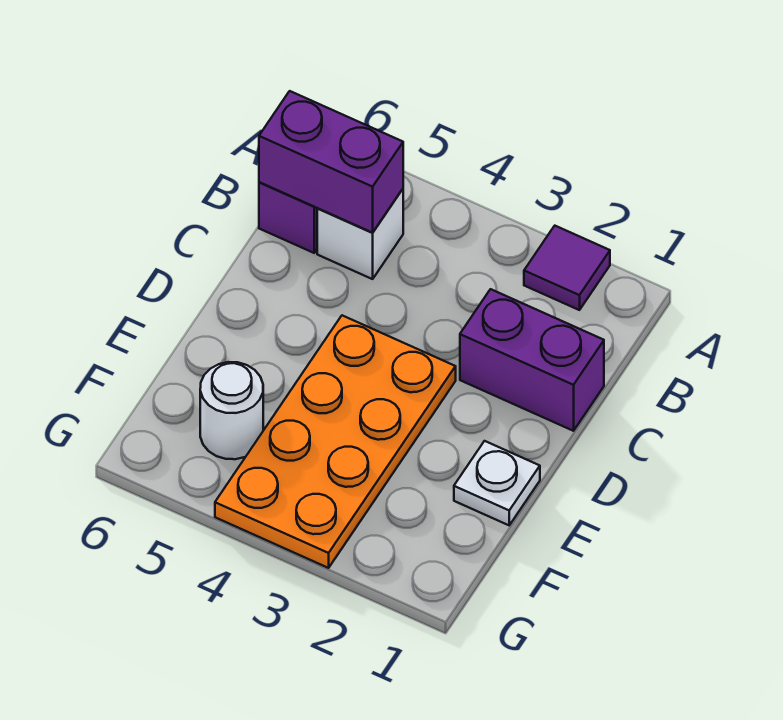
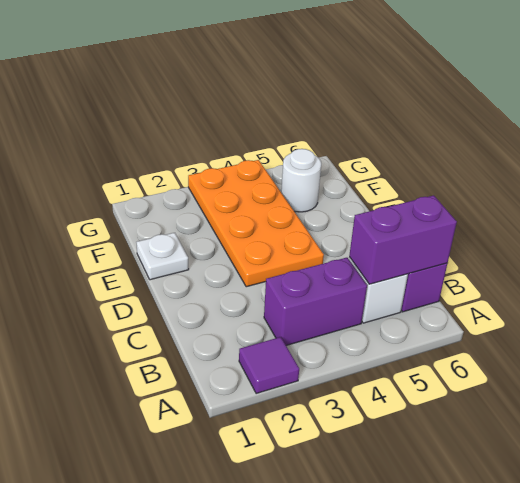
purple brick C1:C2 level 1 -> purple brick B3:B4 level 1

